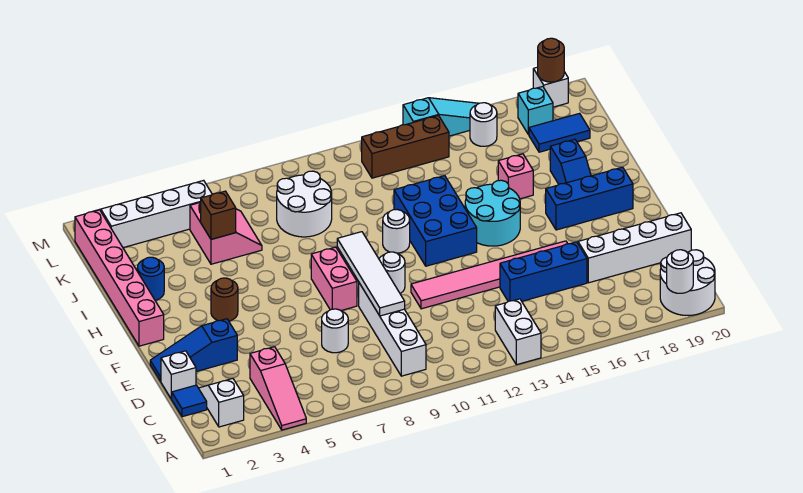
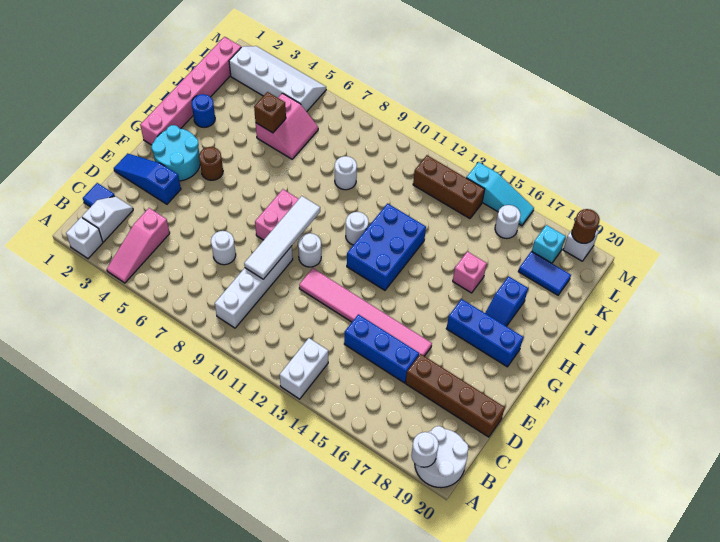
white brick D1 level 1 -> white brick A2 level 1
white brick D17:D20 level 1 -> brown brick D17:D20 level 1
cyan round brick G14:H15 level 1 -> cyan round brick F2:G3 level 1
white round brick J8:K9 level 1 -> white round brick J9 level 1

